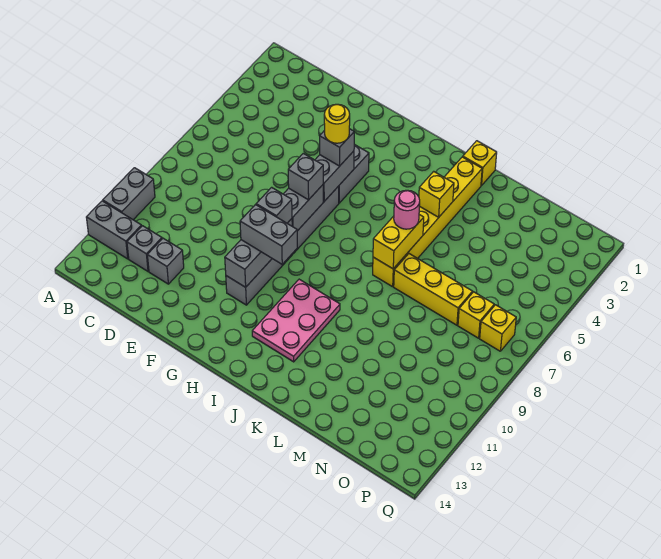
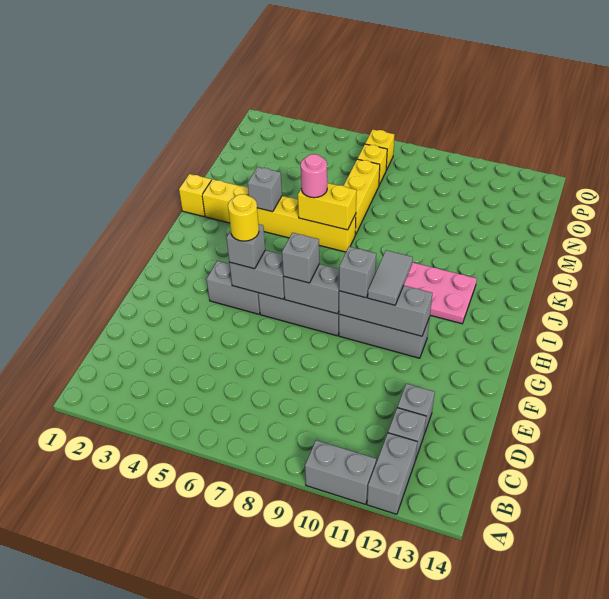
grey brick G10:H10 level 3 -> grey tile G10:H10 level 3
yellow brick K4 level 2 -> grey brick K4 level 2

